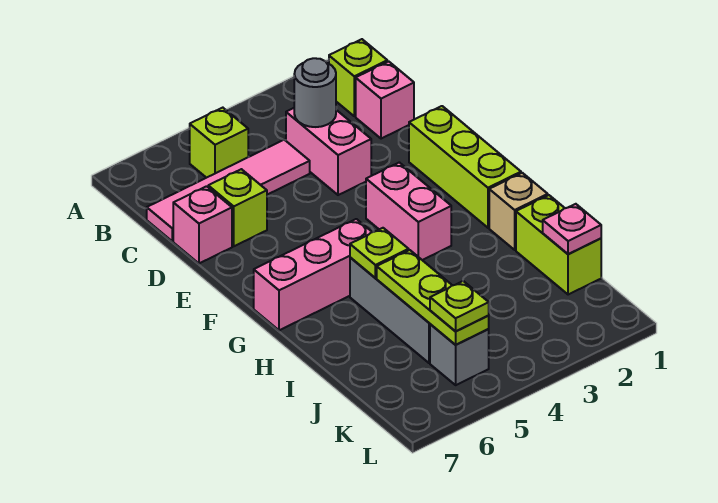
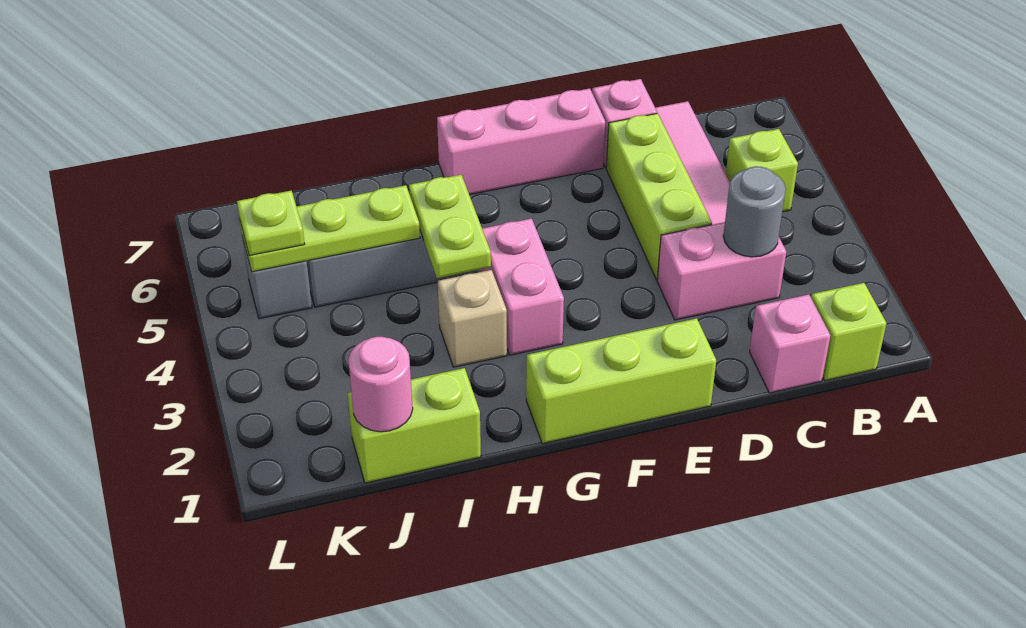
lime brick D6 level 1 -> lime brick D4:D6 level 1
pink brick F3:G3 level 1 -> pink brick G3:G4 level 1
pink brick G5:G7 level 1 -> pink brick E7:G7 level 1
tan brick H1 level 1 -> tan brick H3 level 1
lime plate H5 level 2 -> lime plate H4:H5 level 2
pink plate J1 level 2 -> pink round brick J1 level 2

